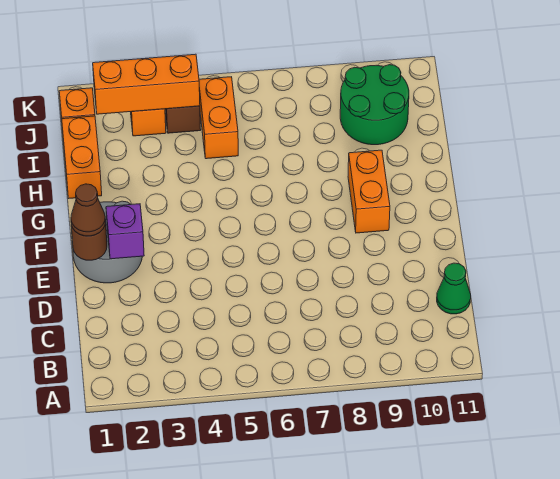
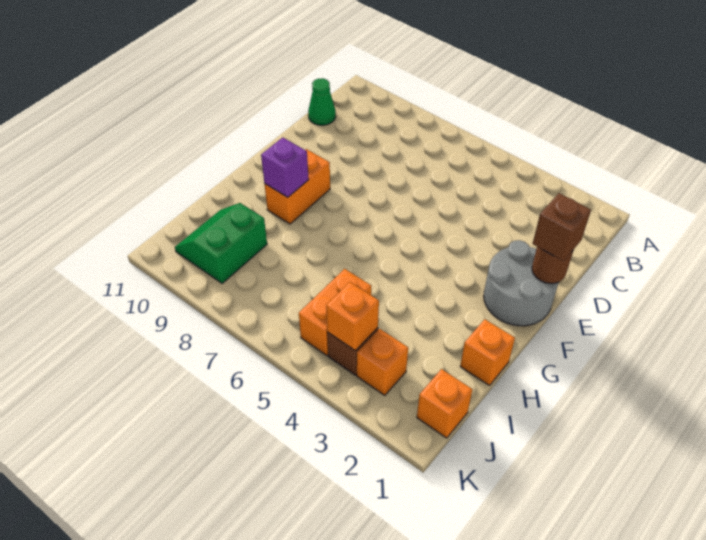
brown cone E1 level 3 -> brown brick E1 level 3
purple brick E2 level 2 -> purple brick G9 level 2
orange brick H1:I1 level 1 -> orange brick H1 level 1
green round brick I9:J10 level 1 -> green slope I9:J10 level 1 top 9
orange brick J2:J4 level 2 -> orange brick J4 level 2

